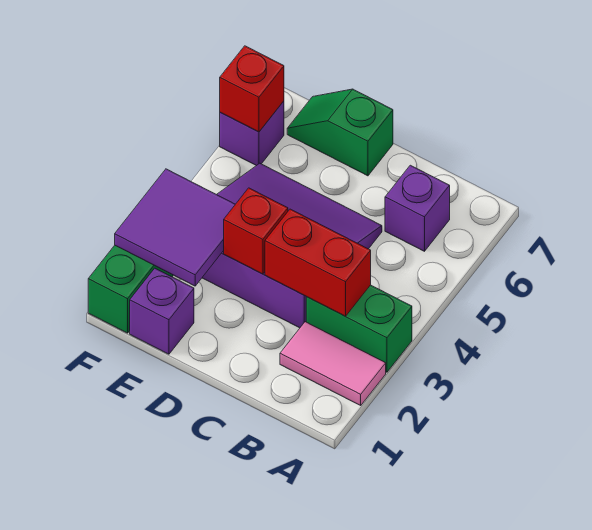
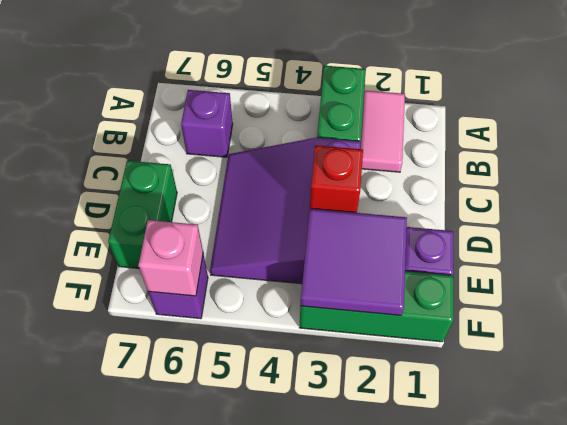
red brick B3:C3 level 2 -> none
green slope D7:E7 level 1 top D -> green brick D7:E7 level 1
red brick F6 level 2 -> pink brick F6 level 2

